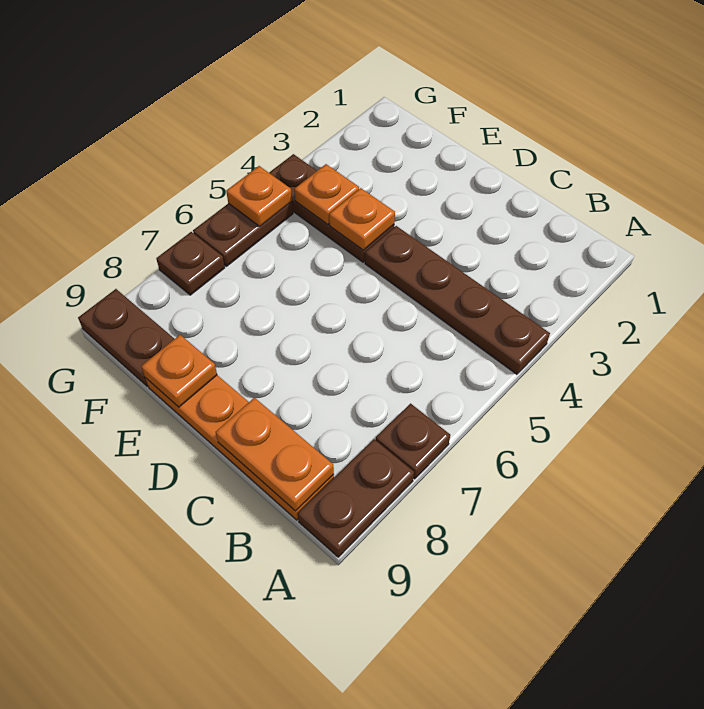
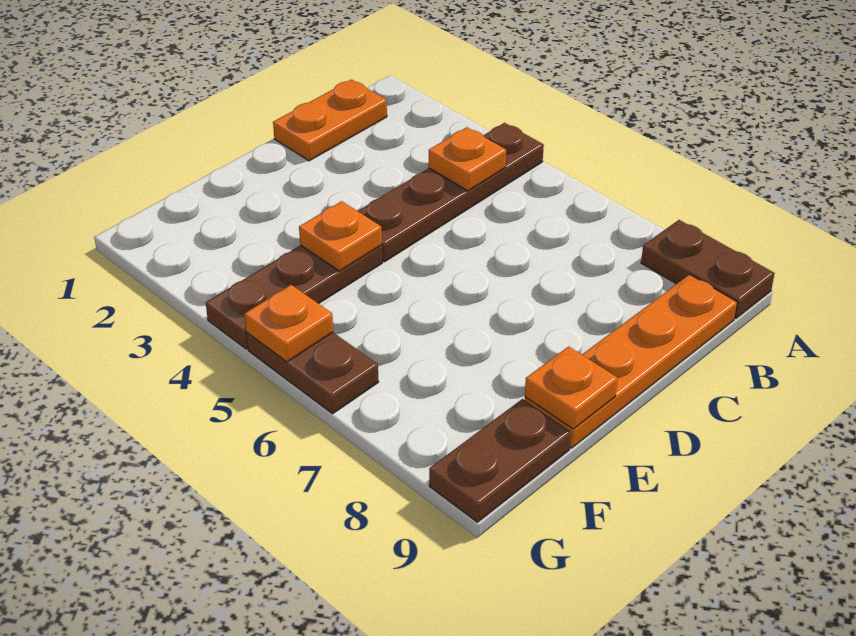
brown plate A7 level 1 -> none
orange plate B9:C9 level 2 -> orange plate B1:C1 level 1
orange plate F4 level 2 -> orange plate B4 level 2
brown plate G7 level 1 -> none

